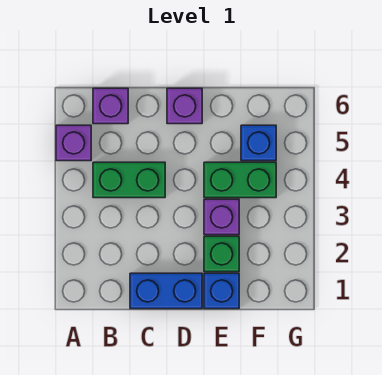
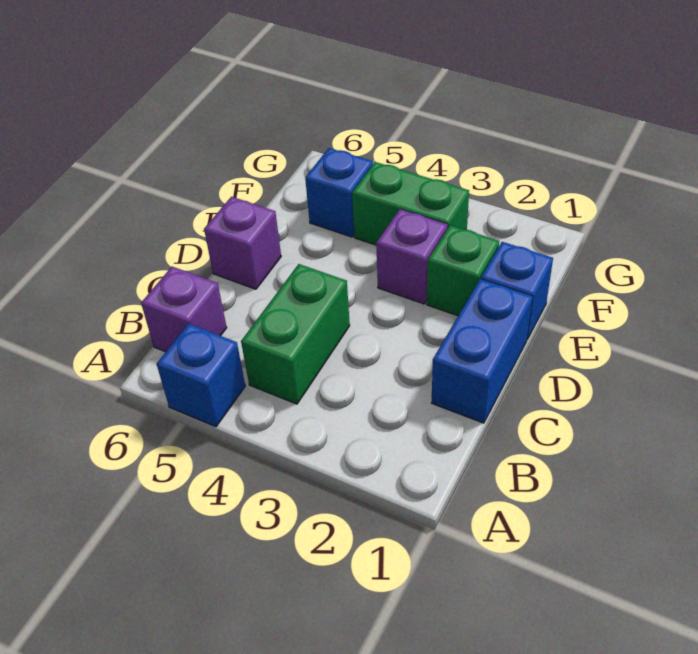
purple brick A5 level 1 -> blue brick A5 level 1
green brick E4:F4 level 1 -> green brick F3:F4 level 1

